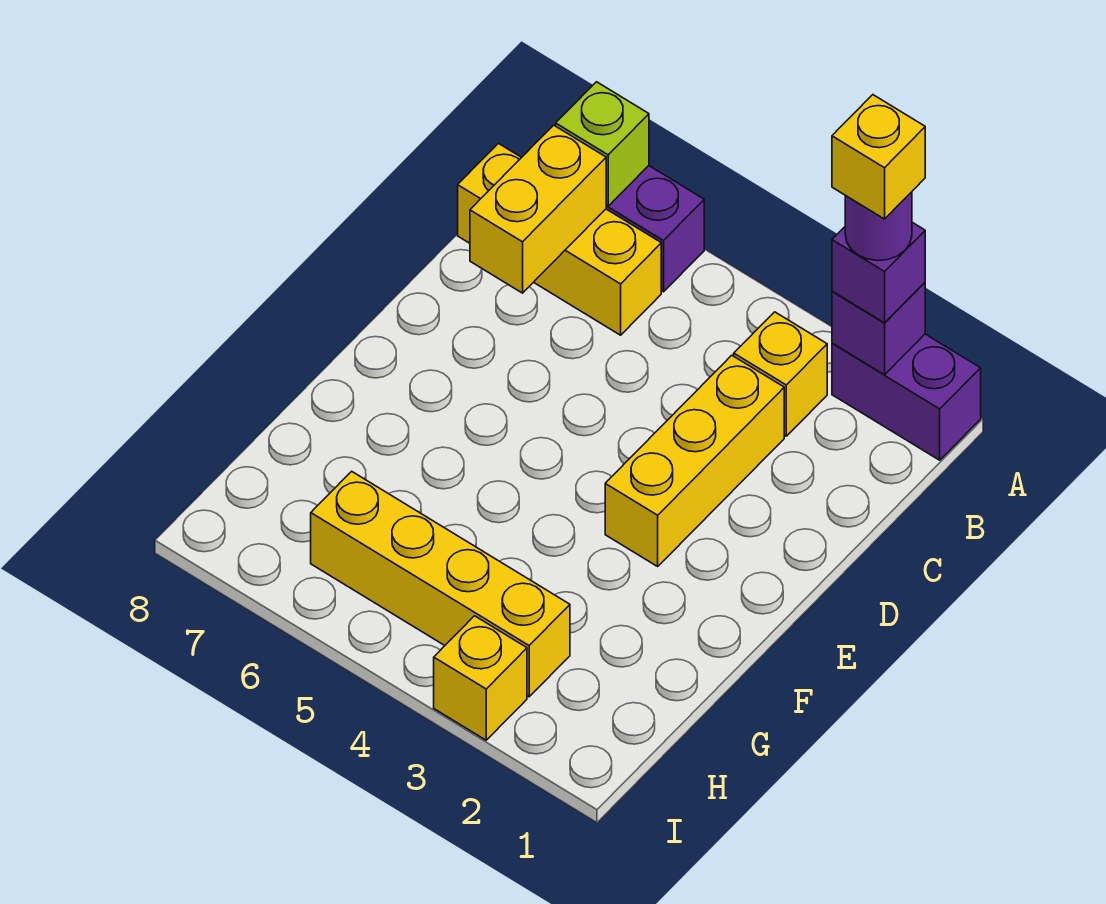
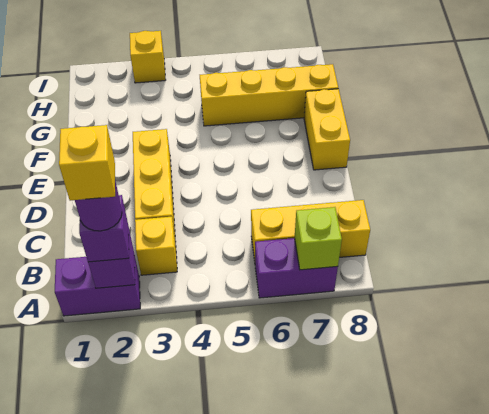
yellow brick B7:C7 level 2 -> yellow brick E8:F8 level 1
yellow brick H3:H6 level 1 -> yellow brick G5:G8 level 1

